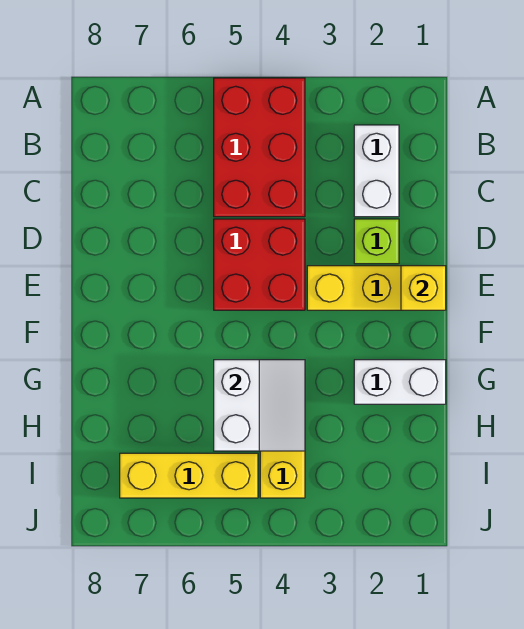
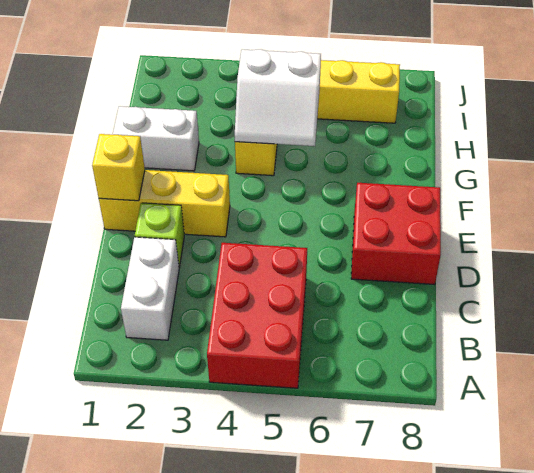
red brick D4:E5 level 1 -> red brick D7:E8 level 1
white slope G4:H5 level 2 top 5 -> white slope G4:H5 level 2 top H

